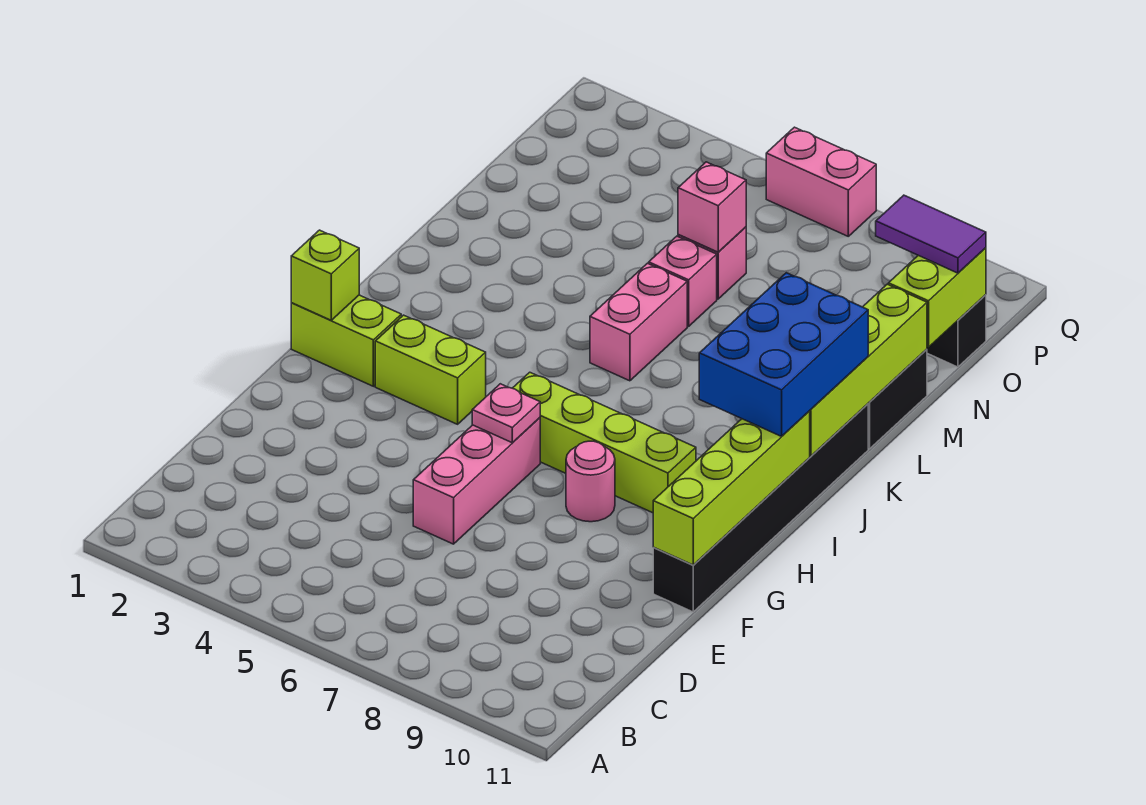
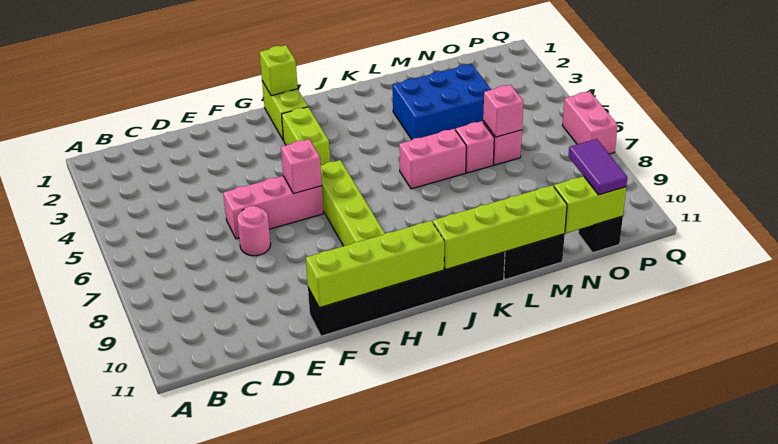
pink plate G6 level 2 -> pink brick G6 level 2
pink round brick G8 level 1 -> pink round brick E7 level 1
blue brick I10:K11 level 3 -> blue brick L3:N4 level 1

